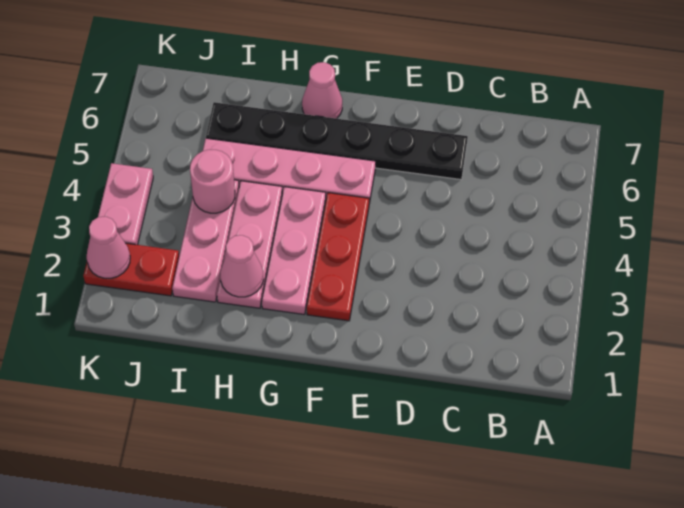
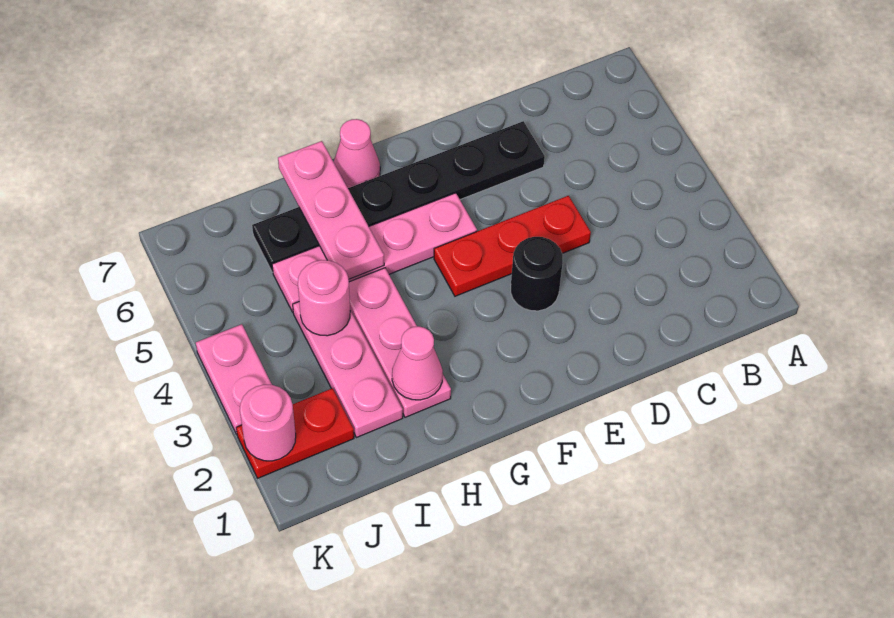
none -> black round brick E3 level 1
red plate F2:F4 level 1 -> red plate D4:F4 level 1
pink plate G2:G4 level 1 -> pink plate H5:H7 level 2
pink cone K2 level 2 -> pink round brick K2 level 2

